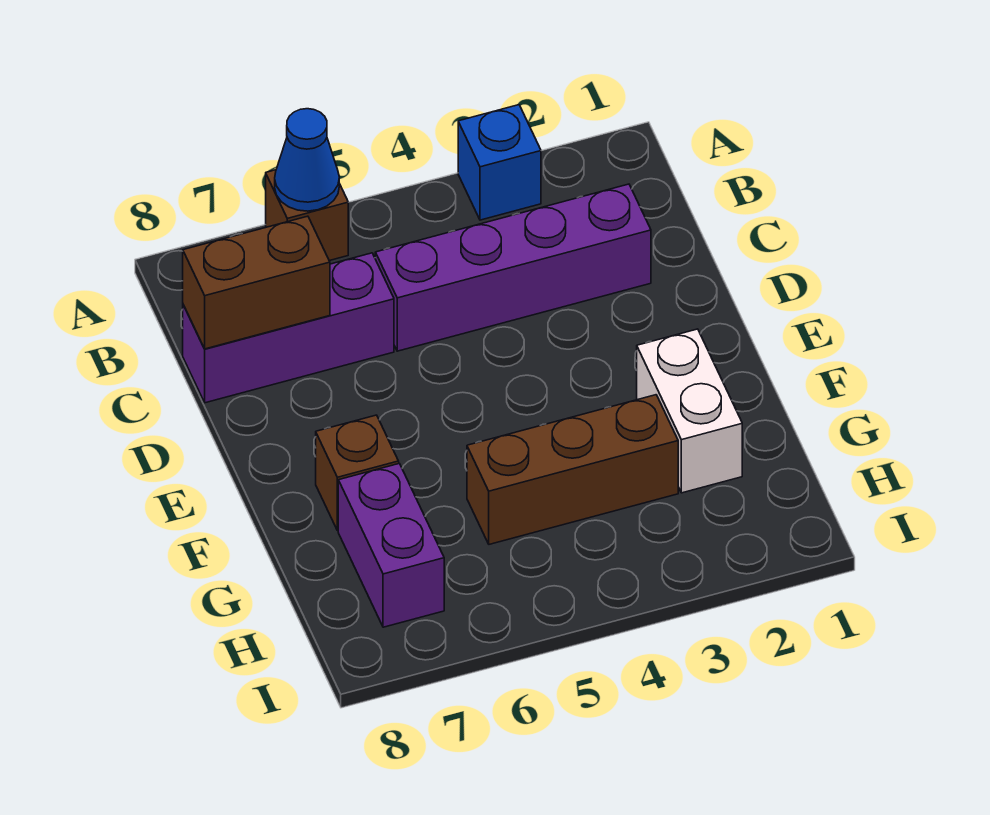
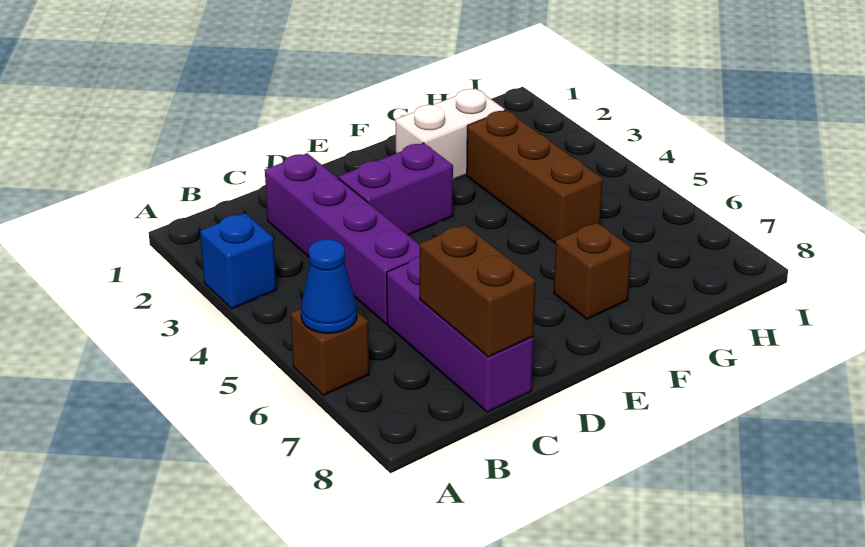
purple brick G7:H7 level 1 -> purple brick D3:E3 level 1

